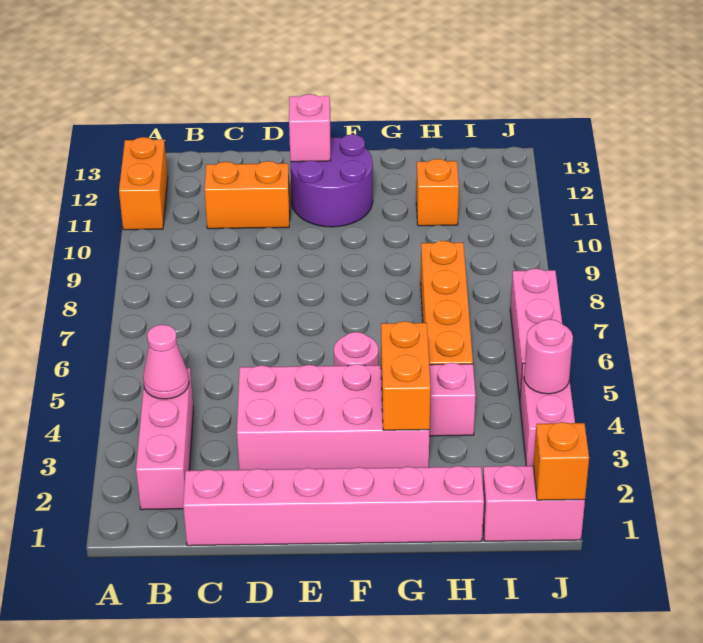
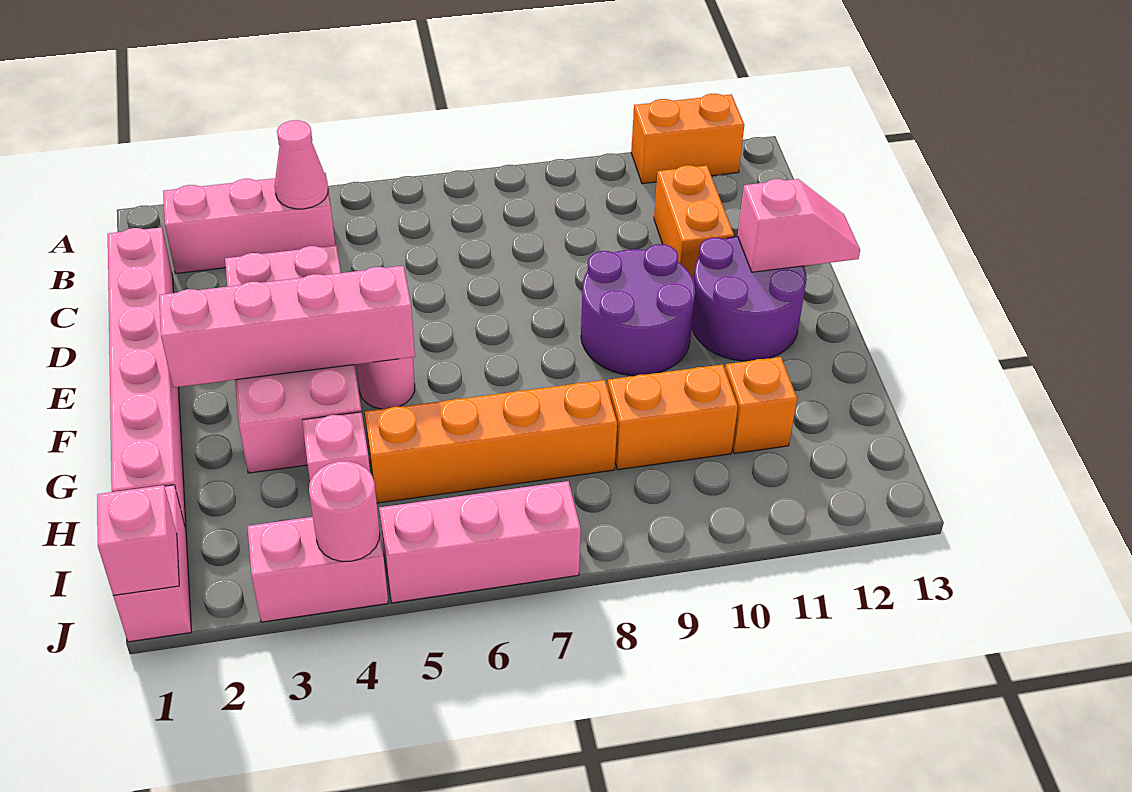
none -> purple round brick E9:F10 level 1
none -> pink brick F2:F5 level 2
orange brick G3:G4 level 2 -> orange brick H9:H10 level 1
orange brick J1 level 2 -> pink brick J1 level 2

